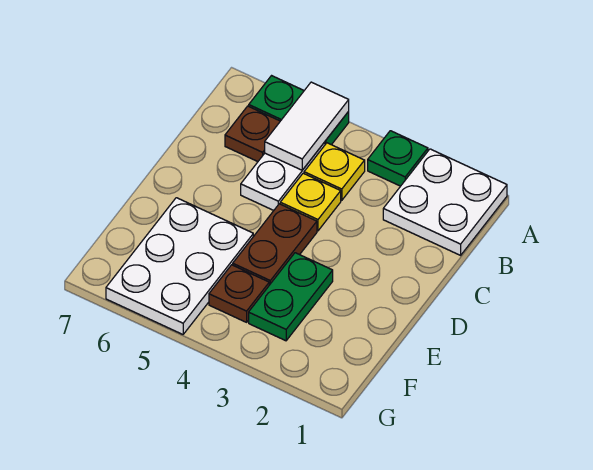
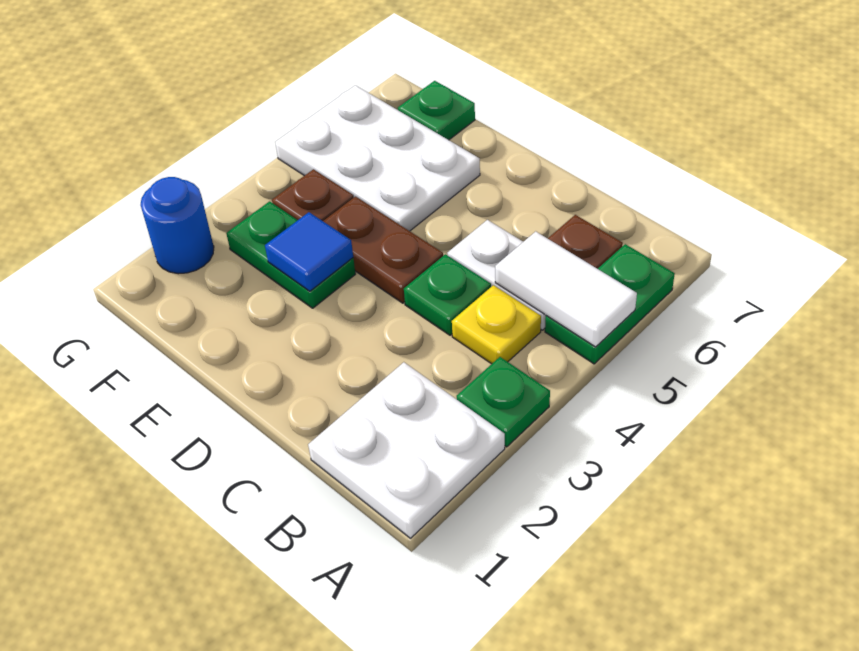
yellow plate C4 level 1 -> green plate C4 level 1
none -> blue tile E3 level 2
none -> green plate F7 level 1
none -> blue round brick G2 level 1

